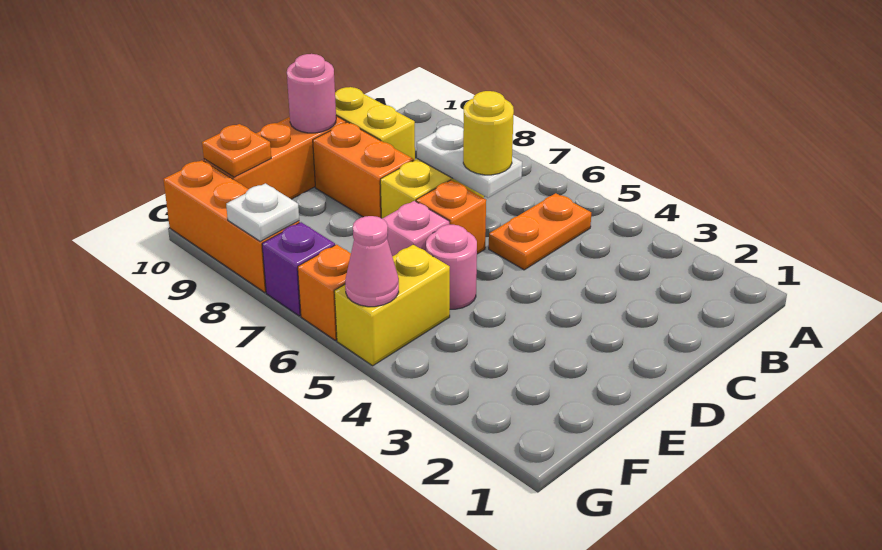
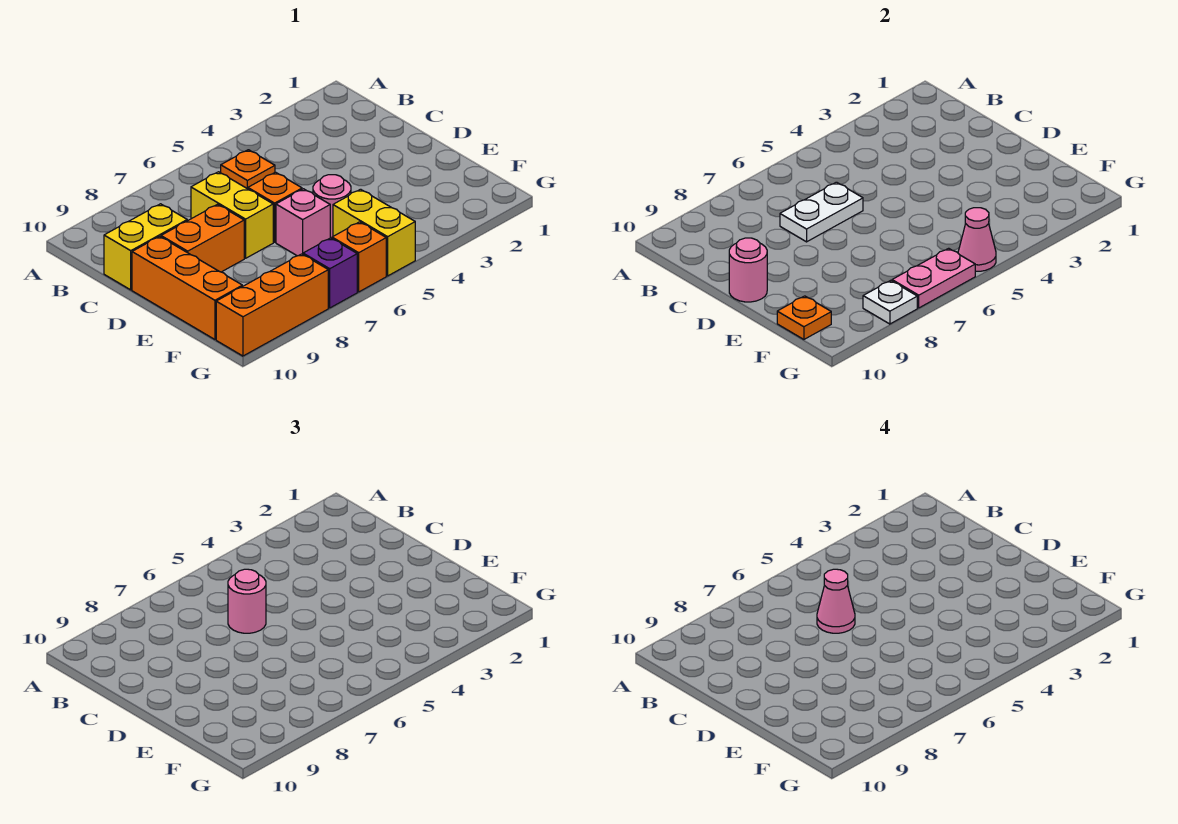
orange plate B5:C5 level 1 -> orange plate B5 level 1
yellow round brick C6 level 3 -> pink round brick C6 level 3
none -> pink cone C6 level 4
none -> pink plate G6:G7 level 2

